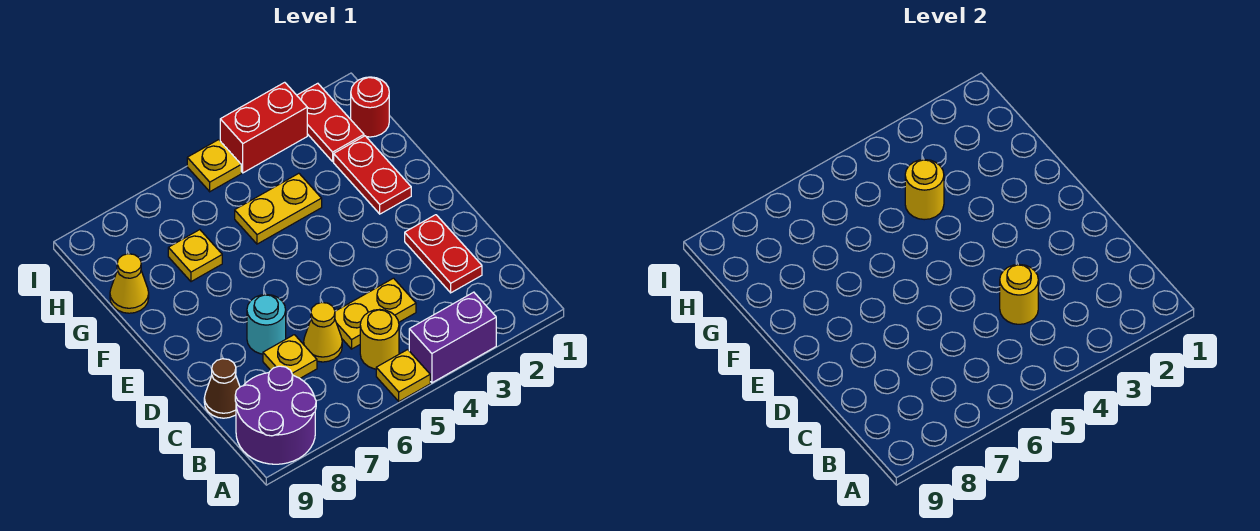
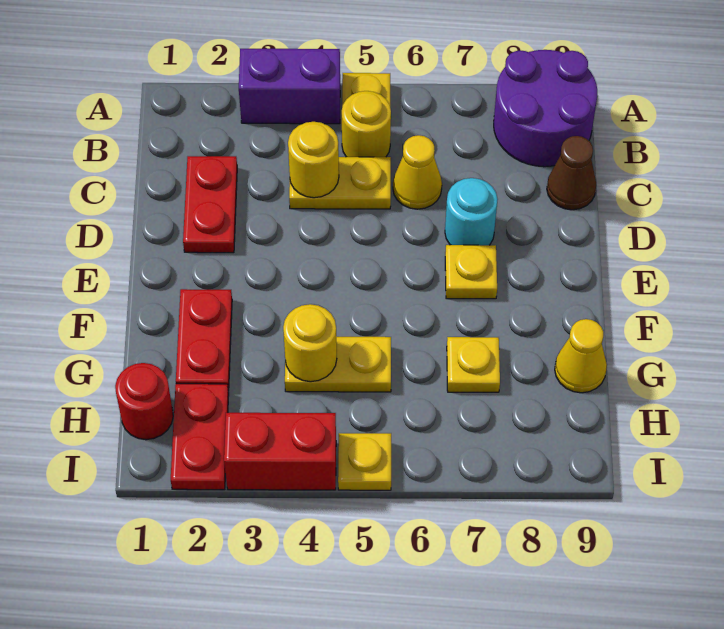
yellow plate C7 level 1 -> yellow plate E7 level 1

